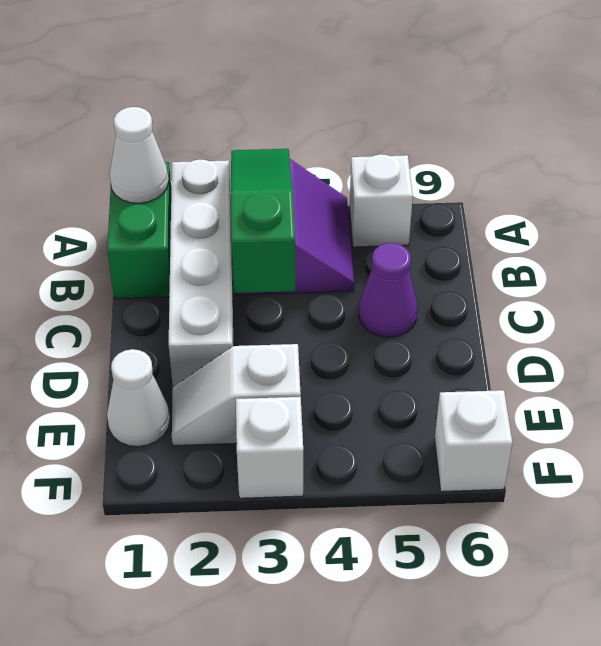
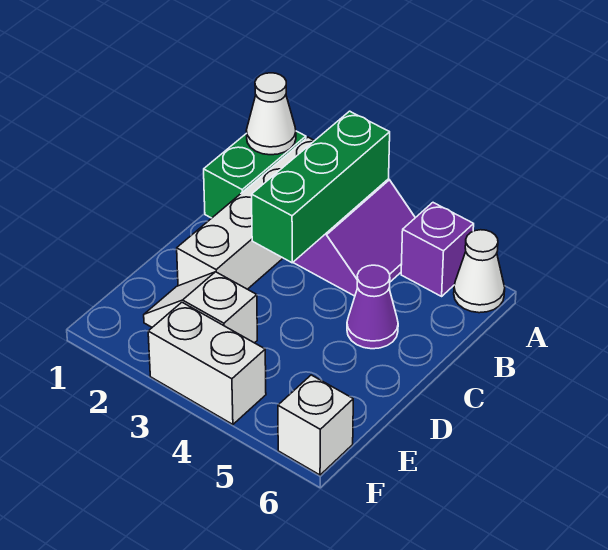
green slope A3:C3 level 2 top C -> green brick A3:C3 level 2
white brick A5 level 1 -> purple brick A5 level 1
white cone E1 level 1 -> white cone A6 level 1
white brick F3 level 1 -> white brick F3:F4 level 1

